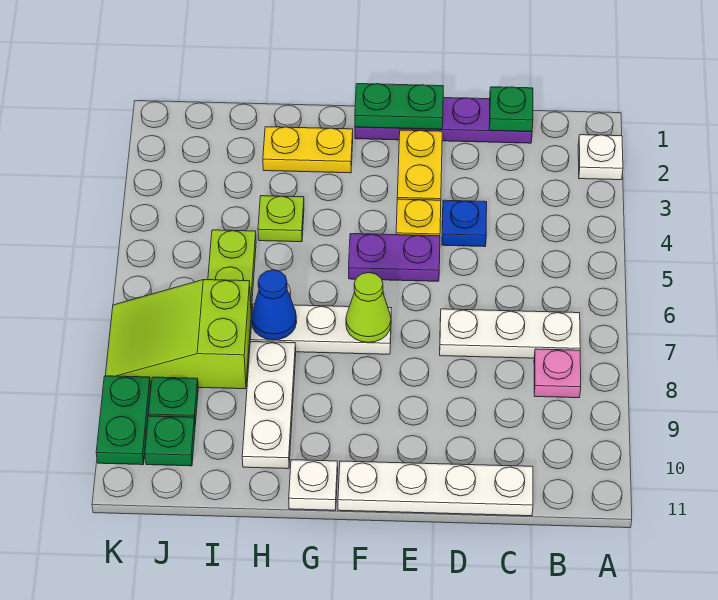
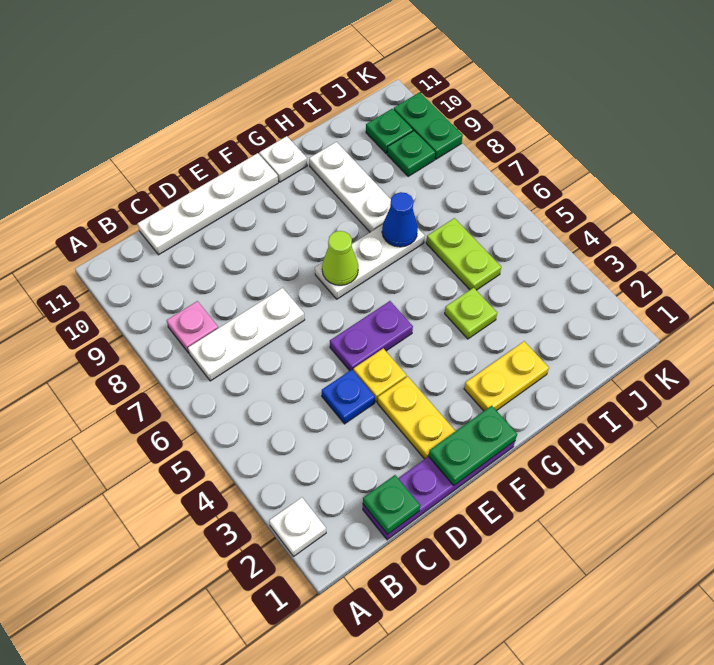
lime slope I7:K8 level 1 top I -> none

